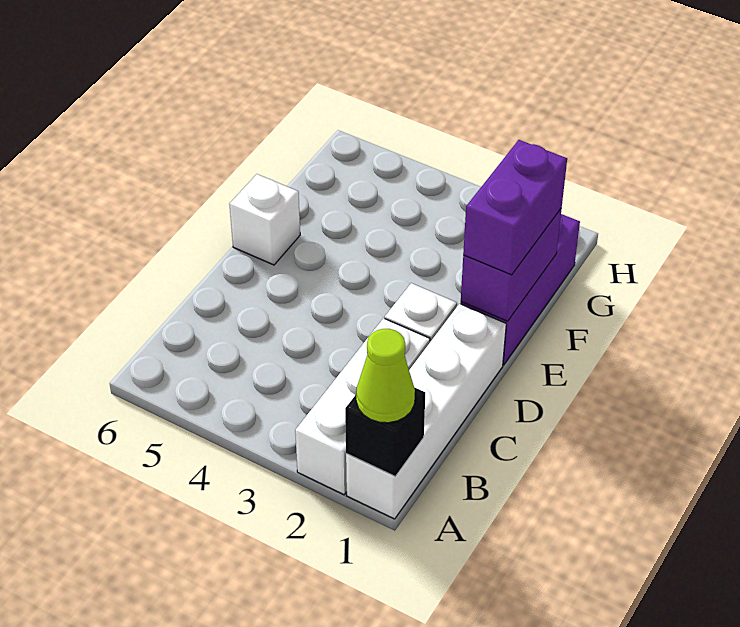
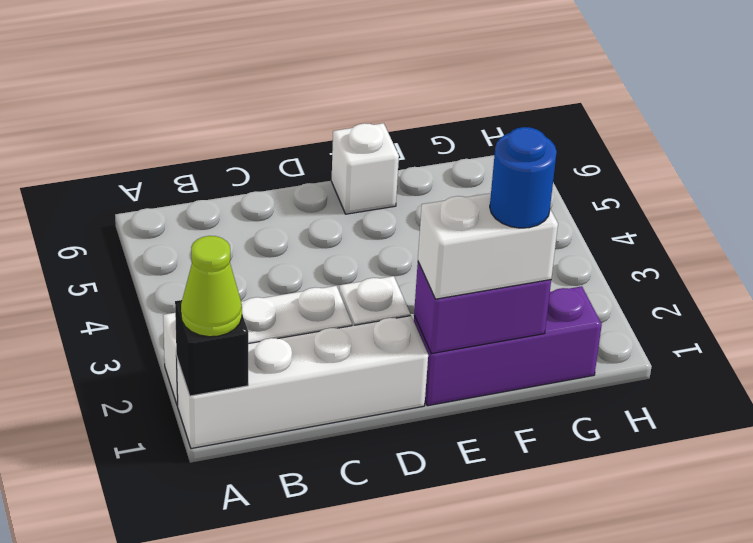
purple brick E1:F1 level 3 -> white brick E1:F1 level 3
none -> blue round brick F1 level 4

